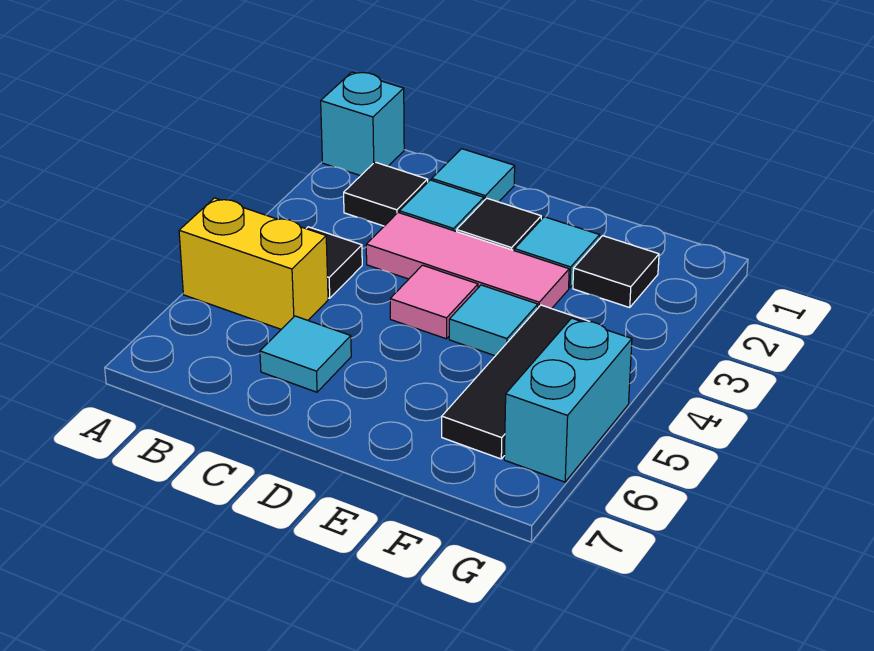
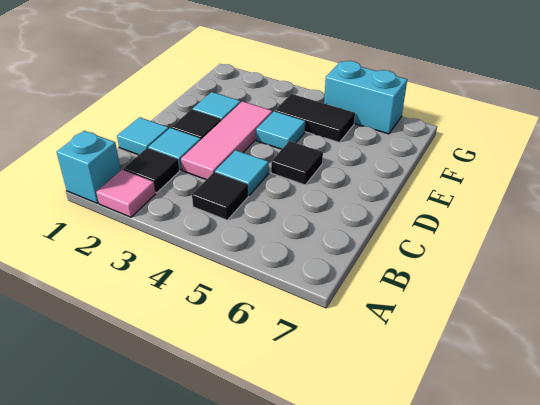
yellow brick A5:B5 level 1 -> none
cyan tile C6 level 1 -> cyan tile C4 level 1
pink tile D4 level 1 -> pink tile A2 level 1
black tile F2 level 1 -> black tile D5 level 1
black tile F4:F6 level 1 -> black tile F4:F5 level 1

